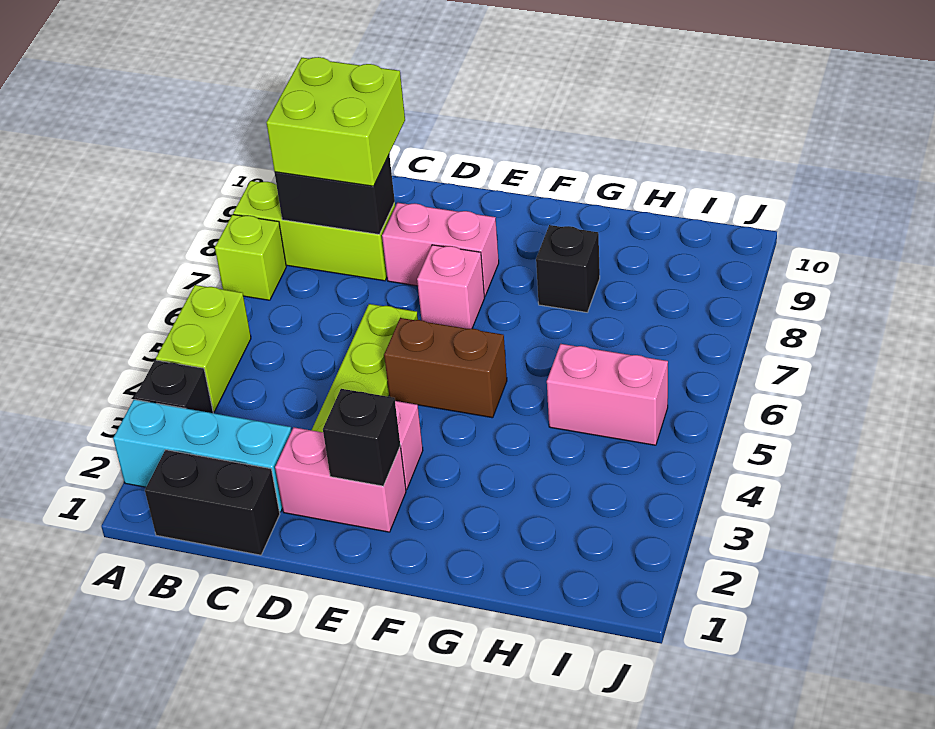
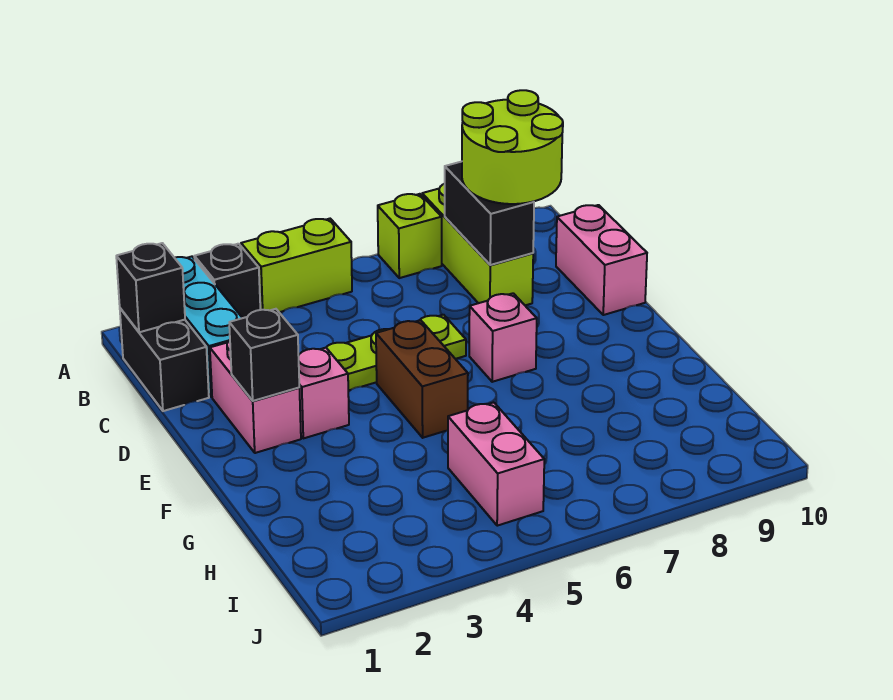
lime brick B8:C9 level 3 -> lime round brick B8:C9 level 3
pink brick D8:E8 level 1 -> pink brick C10:D10 level 1
black brick G8 level 1 -> black brick B1 level 2

